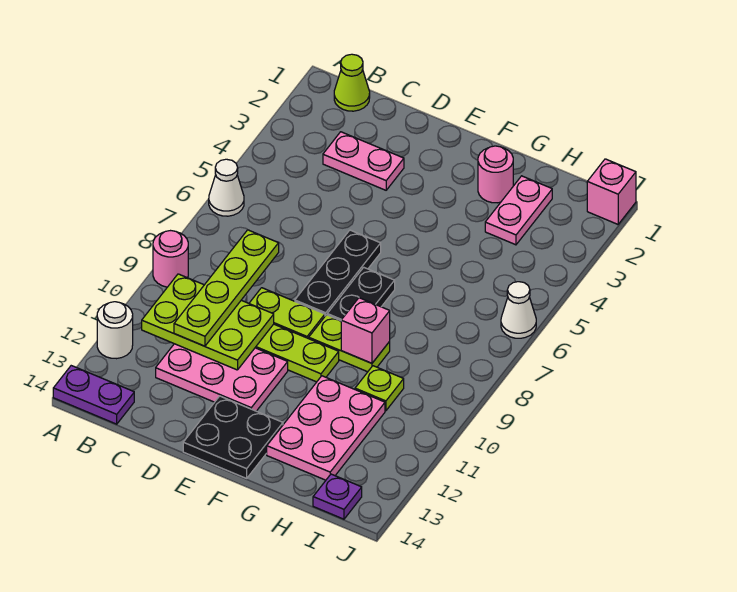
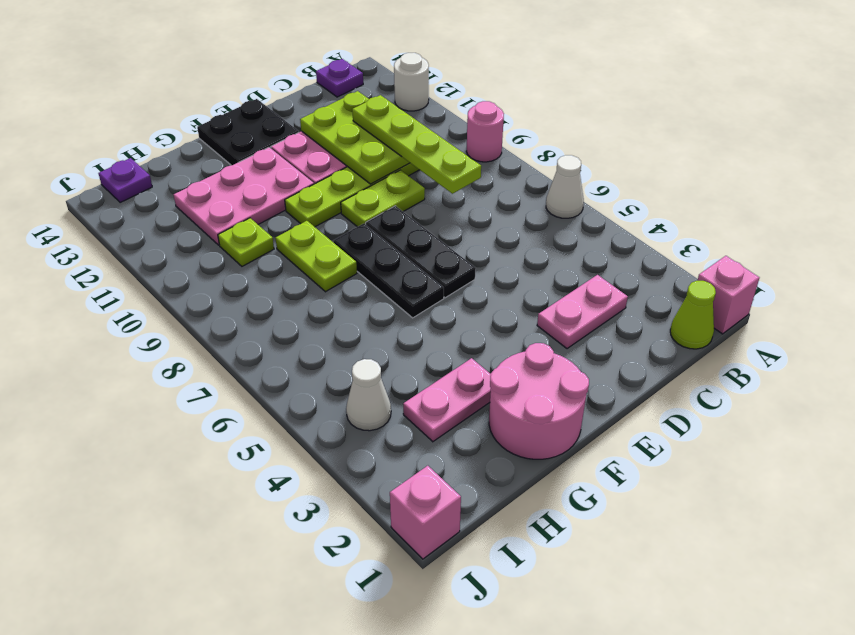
purple plate A14:B14 level 1 -> purple plate B14 level 1
lime plate B10:D11 level 2 -> lime plate C10:D12 level 2
black plate F7:F8 level 1 -> black plate F6:F8 level 1
lime plate F9:G9 level 1 -> lime plate G8:G9 level 1
pink round brick G2 level 1 -> pink round brick F1:G2 level 1
pink brick G9 level 2 -> pink brick A1 level 1
pink plate G11:H13 level 1 -> pink plate F11:H12 level 1
pink plate H2:H3 level 1 -> pink plate G3:H3 level 1
white cone J6 level 1 -> white cone I4 level 1

